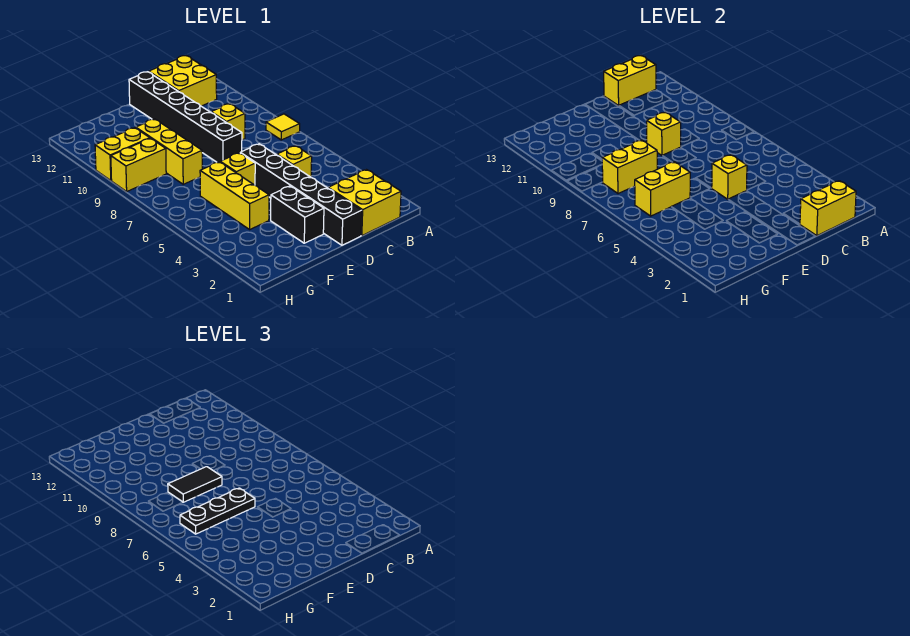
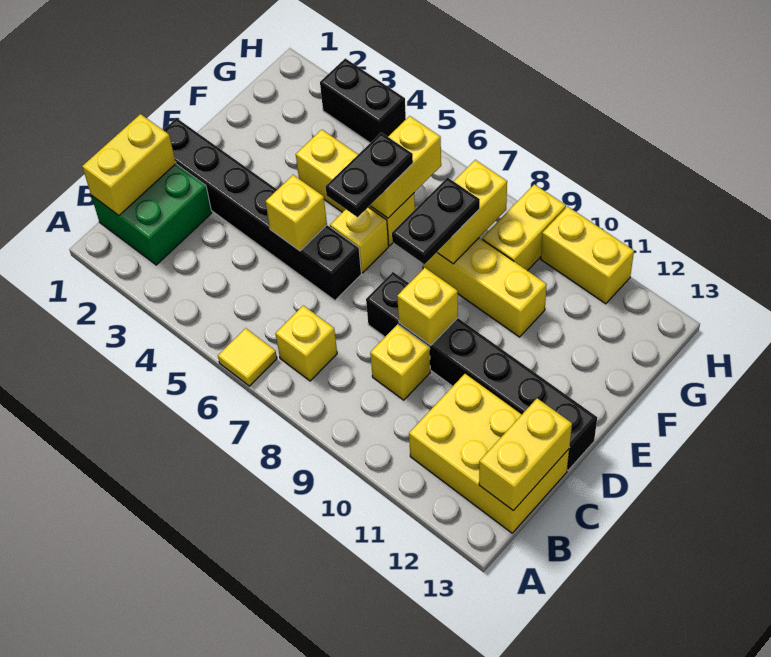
yellow tile A8 level 1 -> yellow tile A6 level 1
yellow brick B1:C2 level 1 -> green brick B1:C2 level 1
yellow brick B12:C13 level 1 -> yellow brick B11:C13 level 1
yellow brick C5 level 1 -> yellow brick B7 level 1
black brick E2:E3 level 1 -> black brick H3:H4 level 1
black plate E6:G6 level 3 -> black plate E6:F6 level 3
black tile E8:F8 level 3 -> black plate E8:F8 level 3
yellow brick G10:H10 level 1 -> yellow brick H10:H11 level 1

